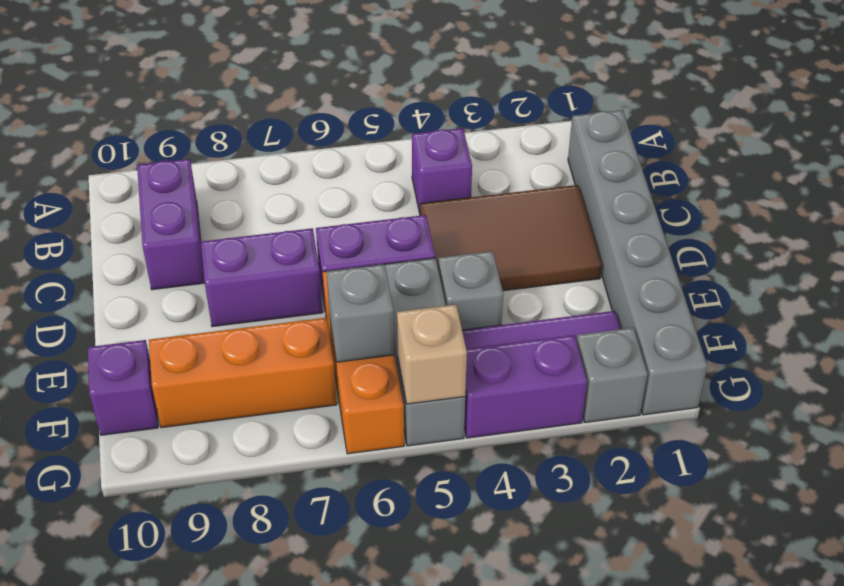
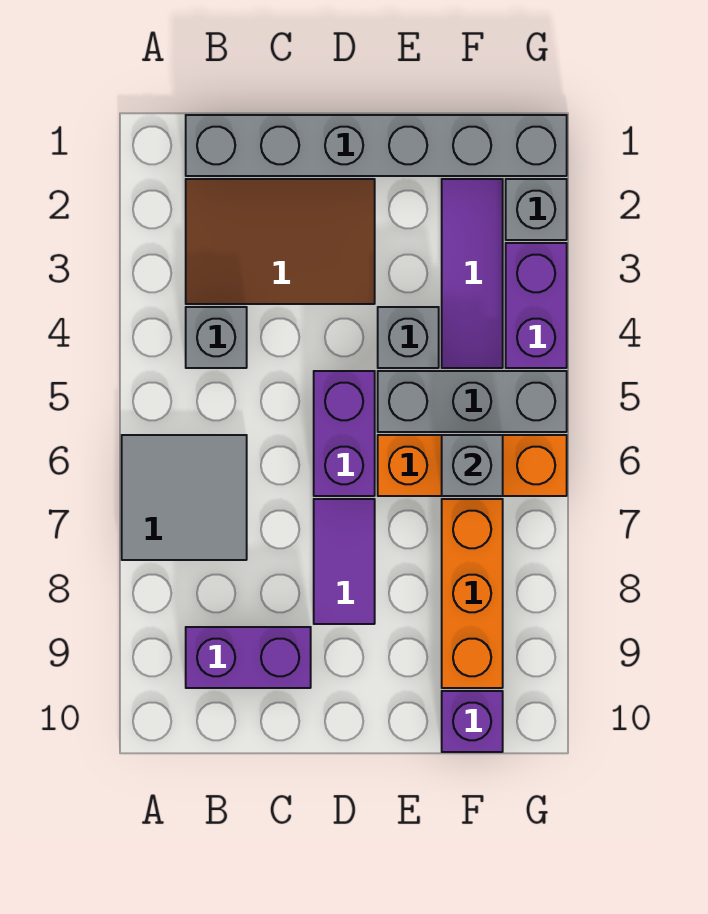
none -> grey tile A6:B7 level 1
purple brick B4 level 1 -> grey brick B4 level 1
brown tile C2:D4 level 1 -> brown tile B2:D3 level 1
purple brick D7:D8 level 1 -> purple tile D7:D8 level 1
tan brick G5 level 2 -> none

